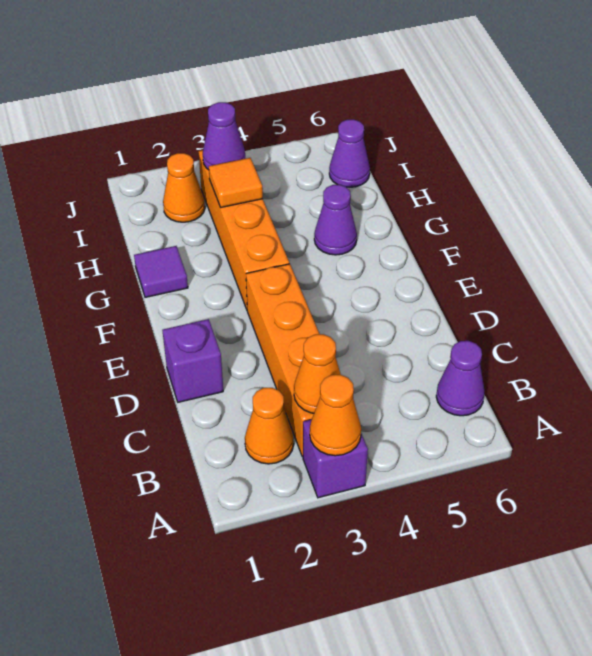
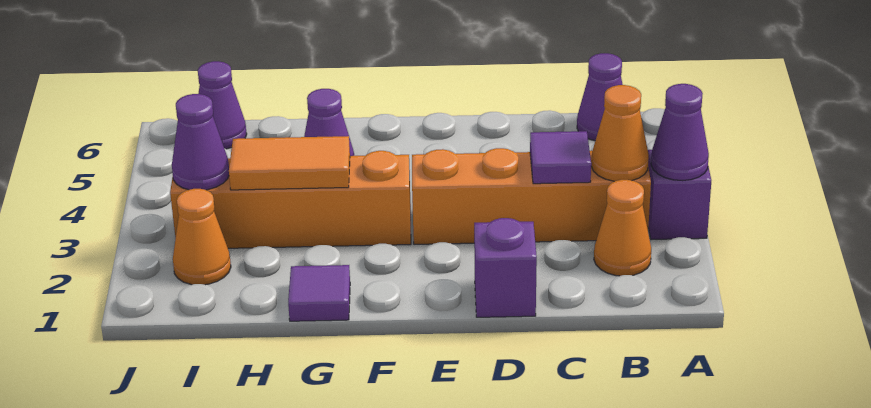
orange cone A3 level 2 -> purple cone A3 level 2
none -> purple tile C3 level 2
orange tile H3 level 2 -> orange tile G3:H3 level 2

